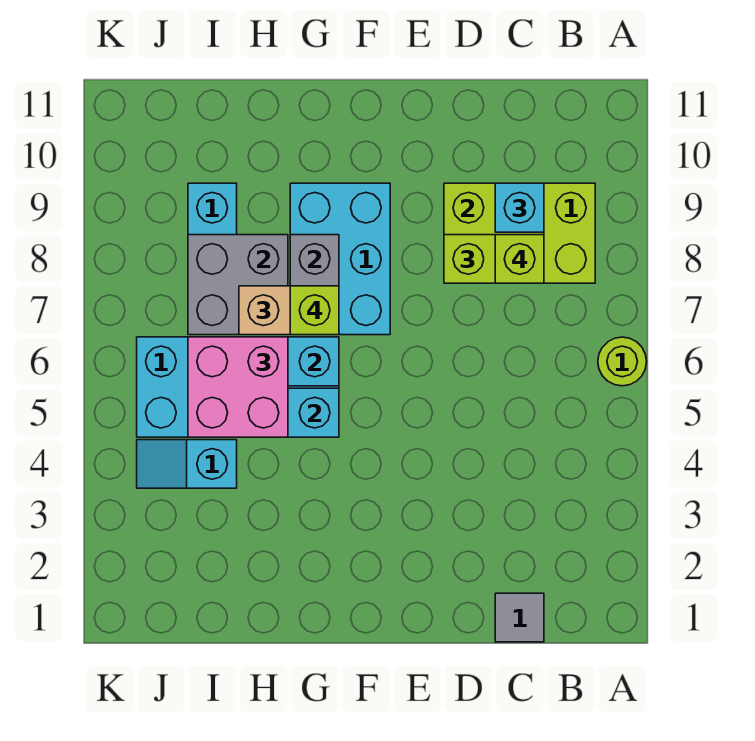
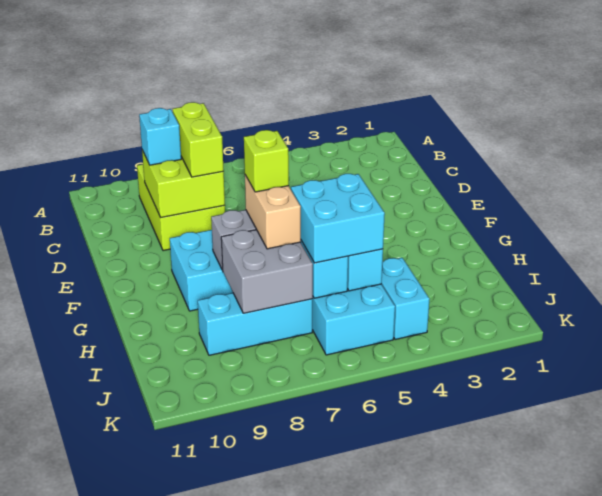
lime round brick A6 level 1 -> none
grey tile C1 level 1 -> none
lime brick C8 level 4 -> none
pink brick H5:I6 level 3 -> cyan brick H5:I6 level 3
cyan slope I4:J4 level 1 top I -> cyan brick I4:J4 level 1

